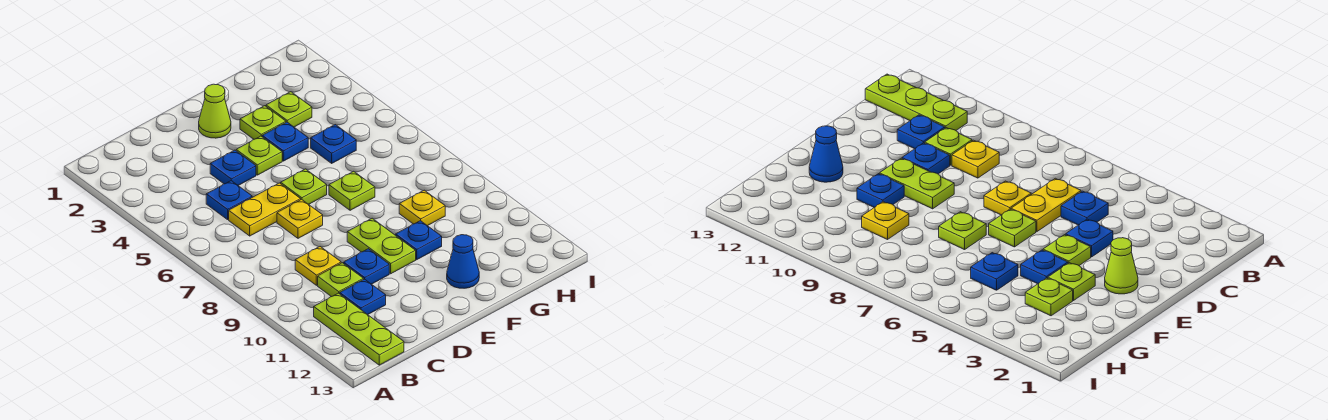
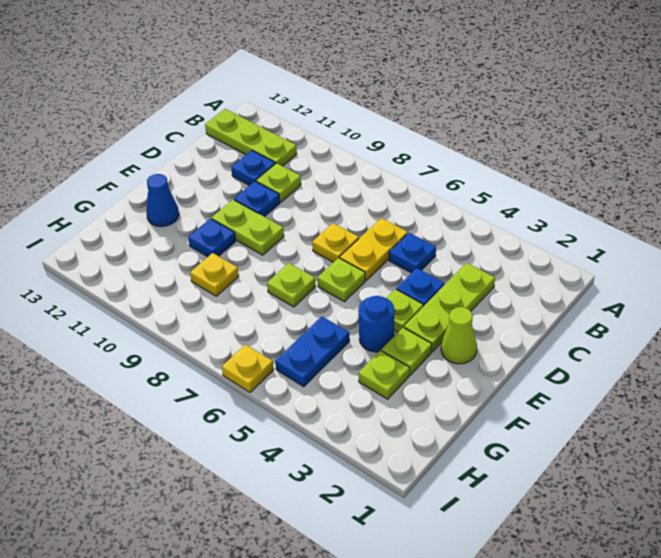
none -> lime plate C3:E3 level 1
yellow plate C9 level 1 -> yellow plate I6 level 1
blue plate F4 level 1 -> blue round brick F4 level 1
blue plate G5 level 1 -> blue plate G5:H5 level 1

